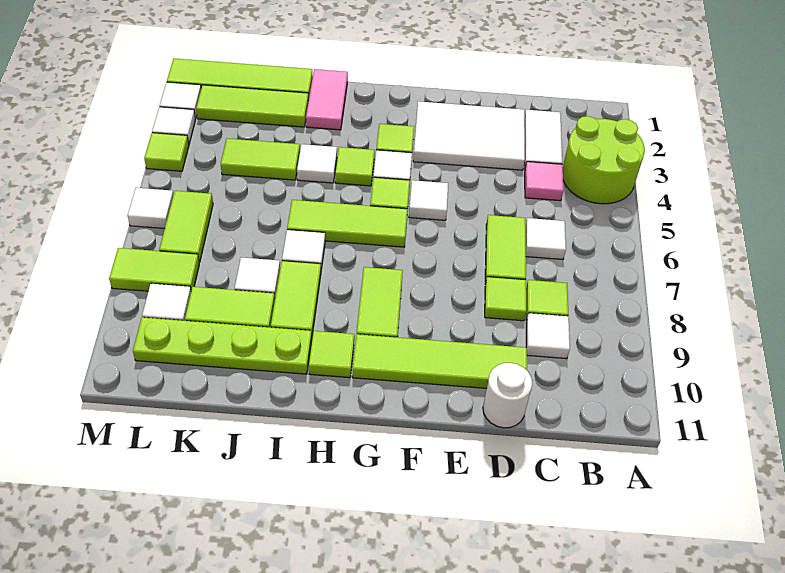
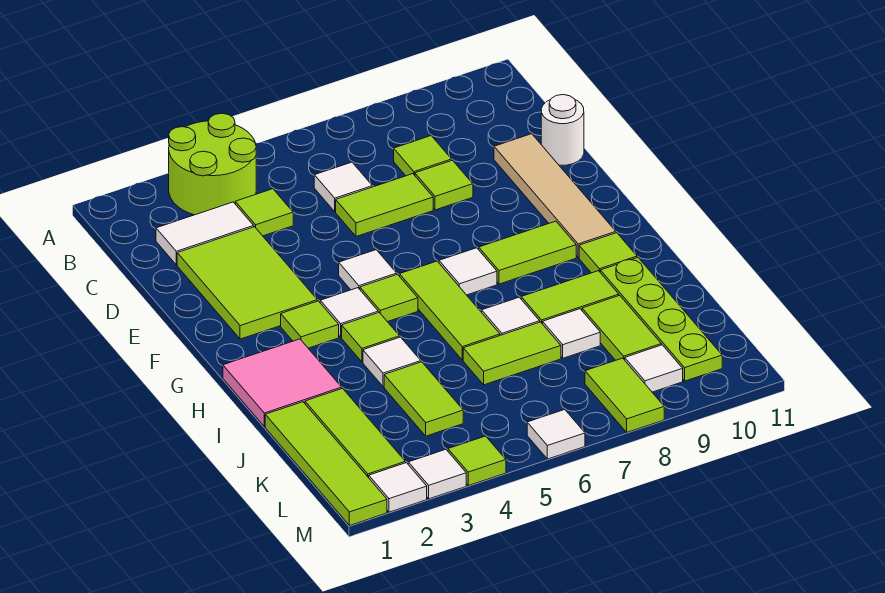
pink tile C4 level 1 -> lime tile C4 level 1
white tile C9 level 1 -> white tile G7 level 1
white tile D2:F3 level 1 -> lime tile D2:F3 level 1
lime tile D10:G10 level 1 -> tan tile D10:G10 level 1
pink tile I1:I2 level 1 -> pink tile H1:I2 level 1
lime tile L6:L7 level 1 -> lime tile J6:J7 level 1

